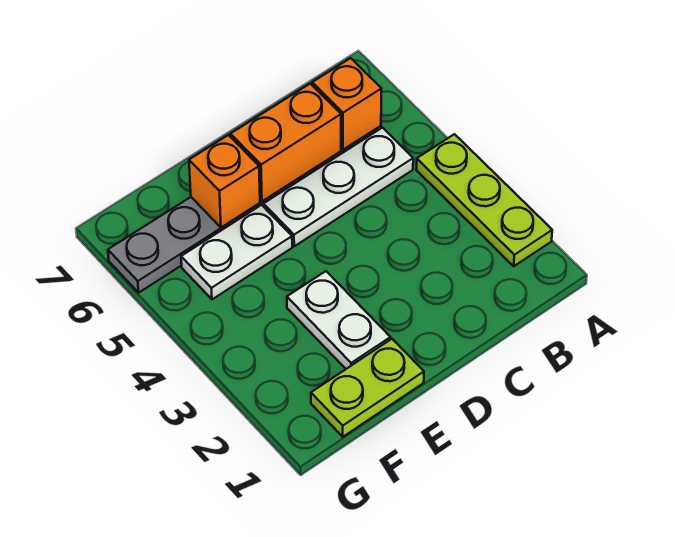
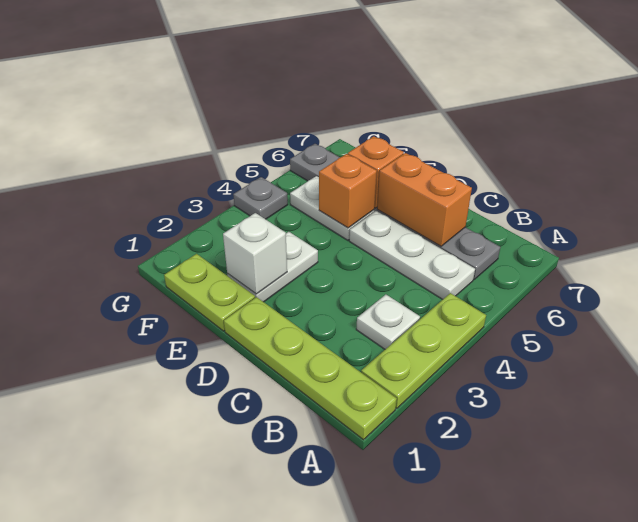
none -> lime plate A1:D1 level 1
none -> white plate B3 level 1
orange brick B6 level 2 -> orange brick E5 level 2
none -> white brick E2 level 2
none -> grey plate G4 level 1

